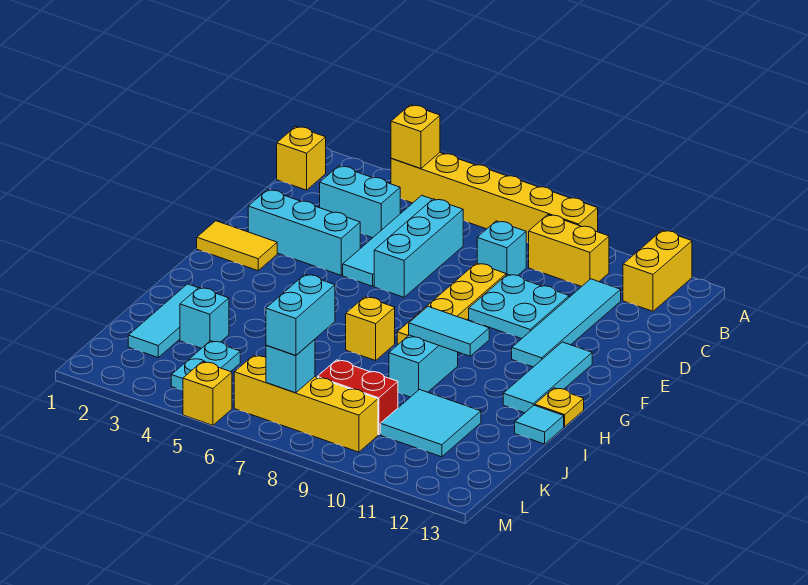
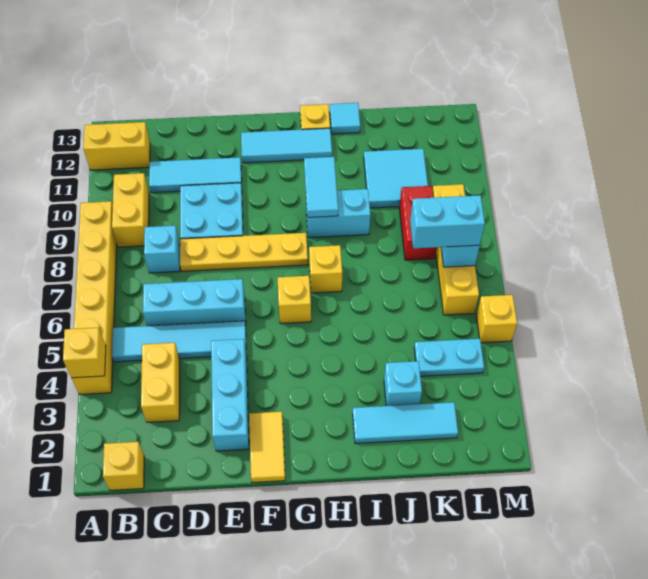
cyan brick C3:C4 level 1 -> yellow brick C3:C4 level 1
cyan tile C11:F11 level 1 -> cyan tile C11:E11 level 1
none -> yellow brick G6 level 1

